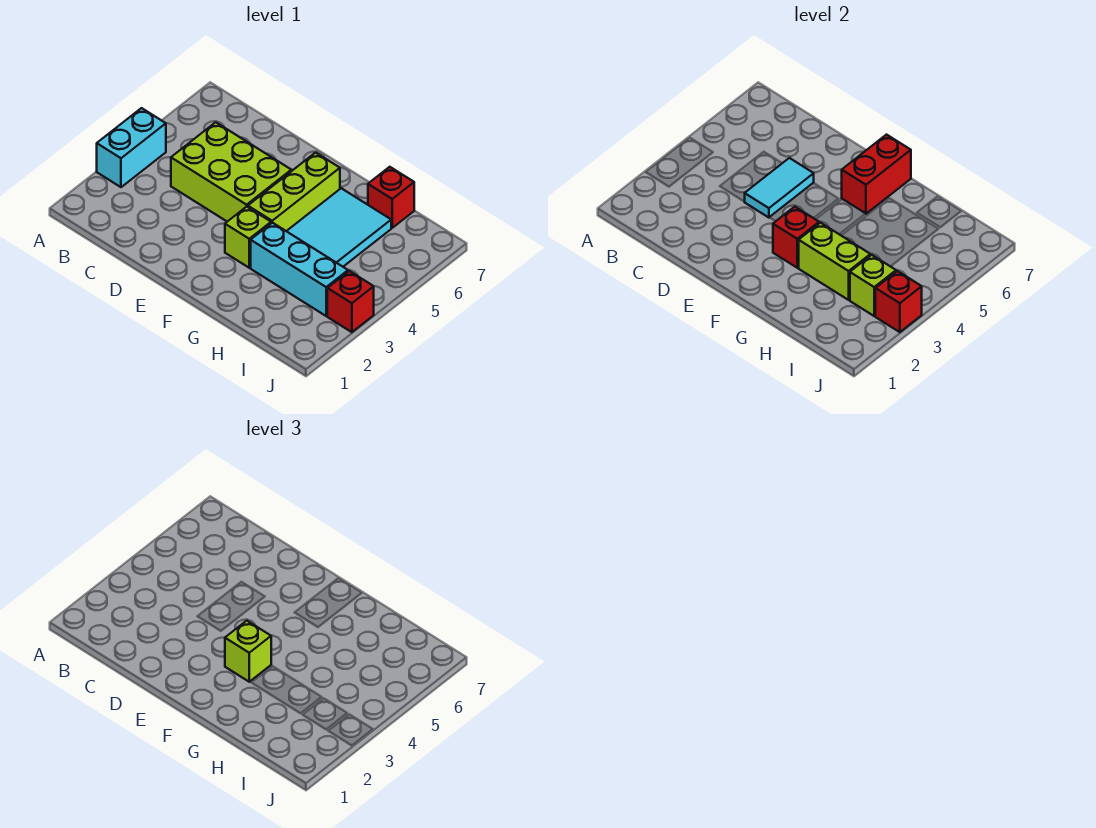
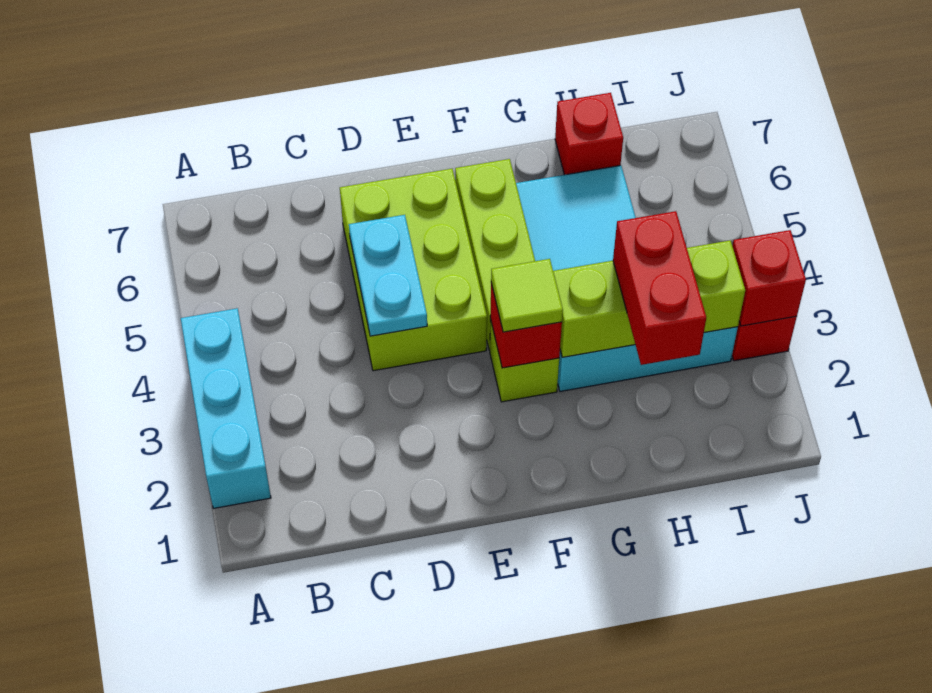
cyan brick A3:A4 level 1 -> cyan brick A2:A4 level 1
lime brick C4:E5 level 1 -> lime brick D4:E6 level 1
cyan tile D4:D5 level 2 -> cyan plate D4:D5 level 2
lime brick F3 level 3 -> lime tile F3 level 3
red brick F6:F7 level 2 -> red brick H2:H3 level 3

